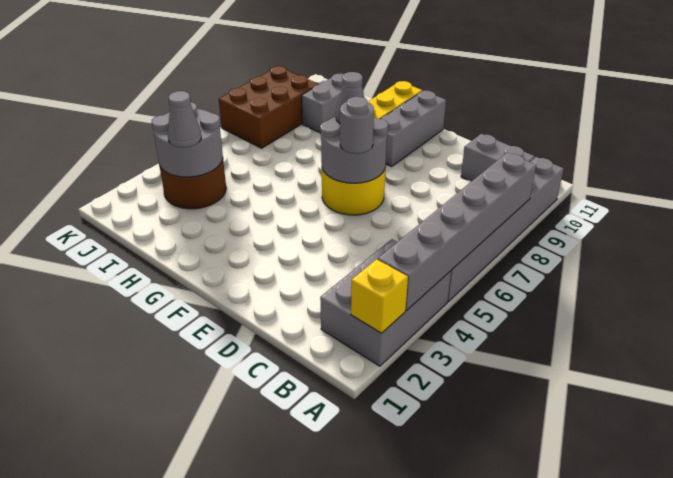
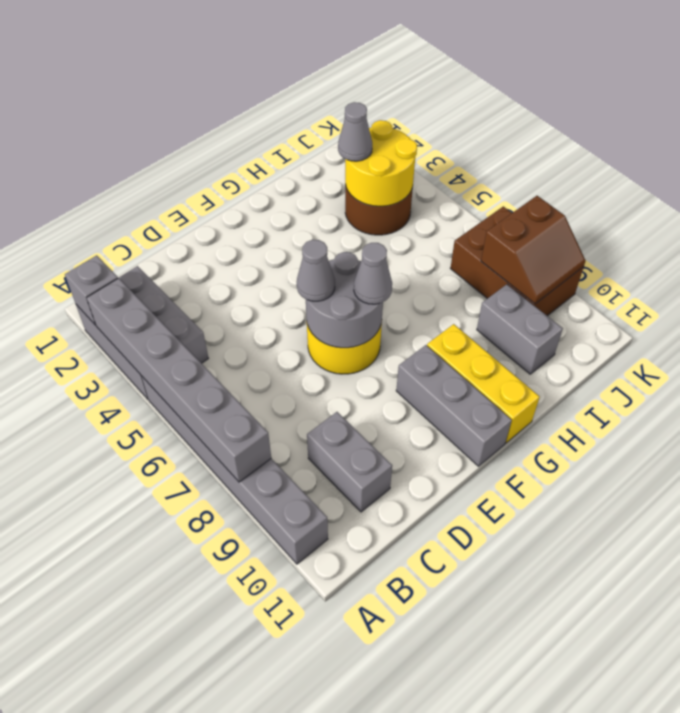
yellow brick A2 level 2 -> grey brick A2 level 2
grey brick B10:C10 level 1 -> grey brick C9:C10 level 1
grey round brick E6 level 3 -> grey cone E6 level 3
grey round brick I3:J4 level 2 -> yellow round brick I3:J4 level 2
none -> brown slope J8:K9 level 2 top 8

